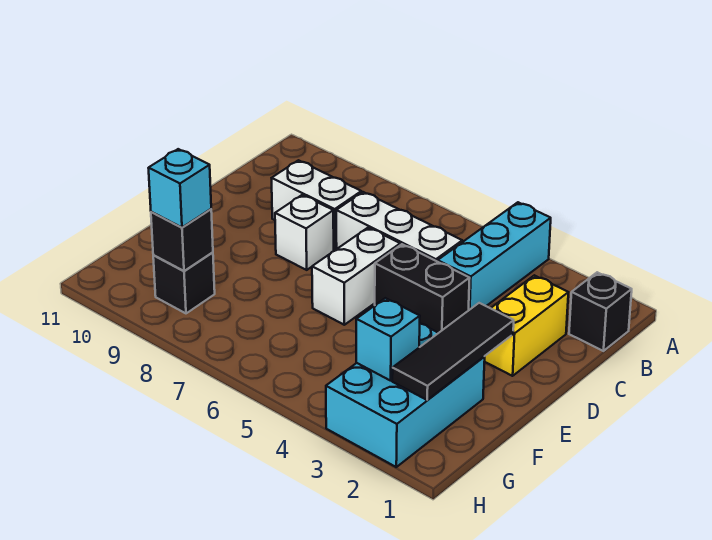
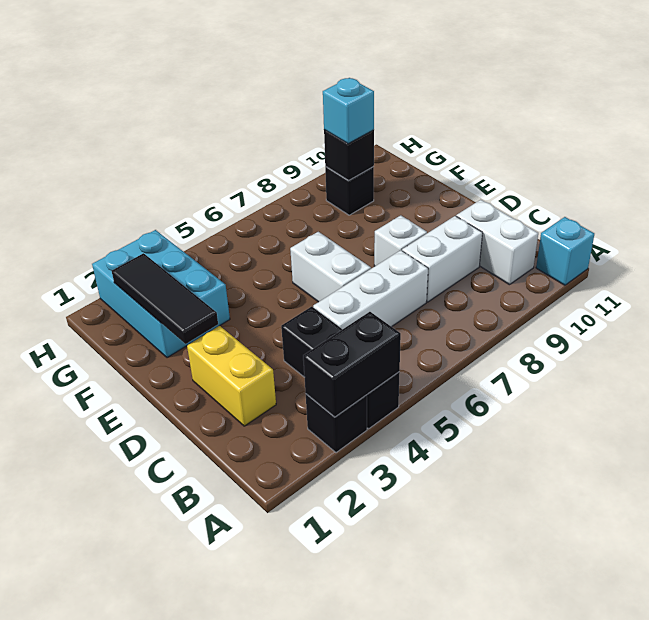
cyan brick A4:C4 level 1 -> black brick A4:C4 level 1
black brick B1 level 1 -> black brick A3 level 1
none -> white brick B10:C10 level 1
black brick D4:D5 level 1 -> black brick A3:A4 level 2
cyan brick G3 level 2 -> cyan brick A11 level 1

